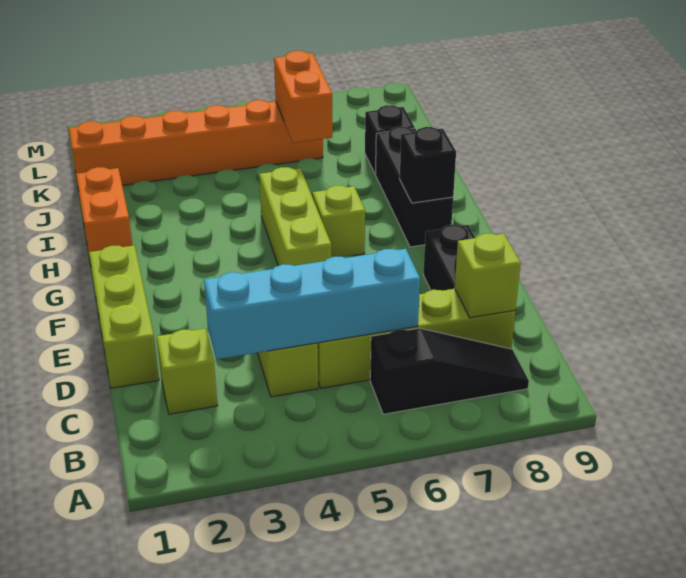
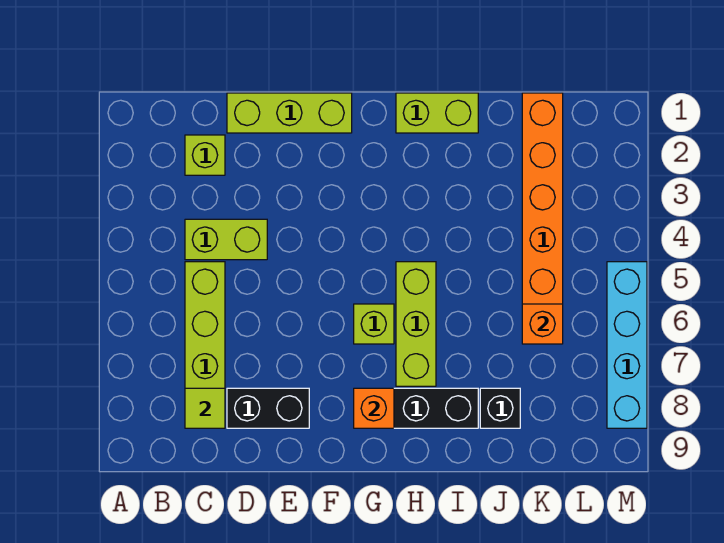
black slope B6:B8 level 1 top 6 -> none
cyan brick C3:C6 level 2 -> cyan brick M5:M8 level 1
lime brick C8 level 2 -> lime tile C8 level 2
lime brick F5:H5 level 1 -> lime brick H5:H7 level 1
black brick G8 level 2 -> orange brick G8 level 2
orange brick H1:I1 level 1 -> lime brick H1:I1 level 1
orange brick J6:K6 level 2 -> orange brick K6 level 2

